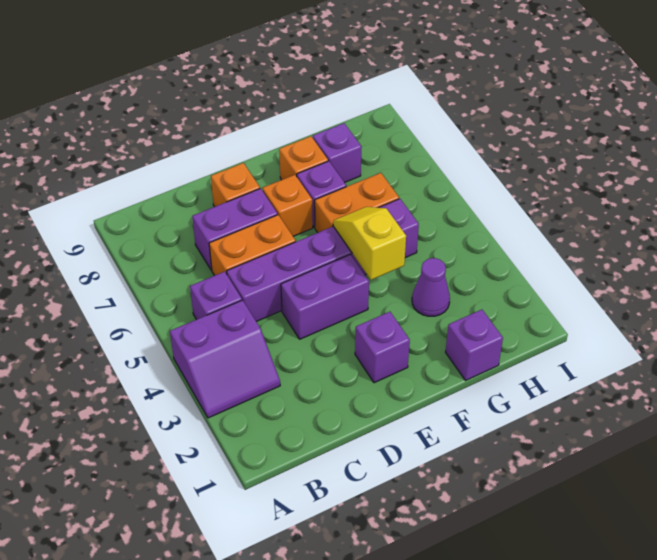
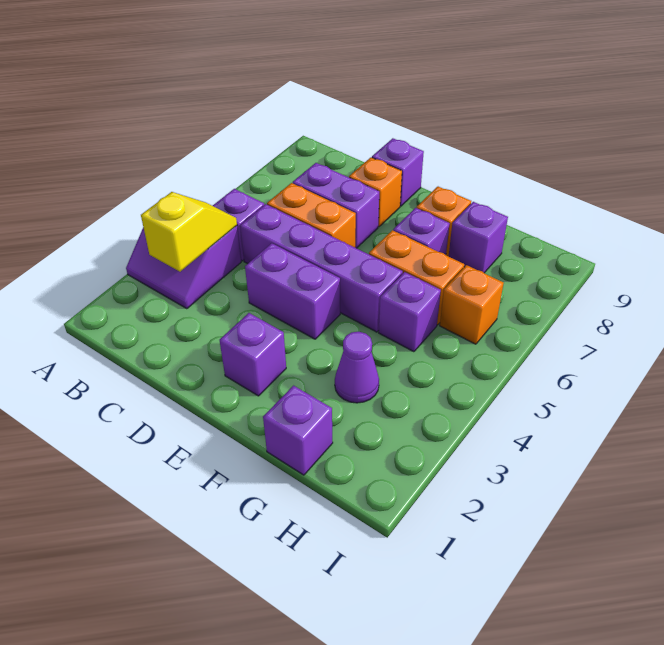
none -> purple brick D9 level 1
orange brick E7 level 1 -> orange brick H6 level 1
yellow slope F4:F5 level 2 top 4 -> yellow slope B3:B4 level 2 top 3

